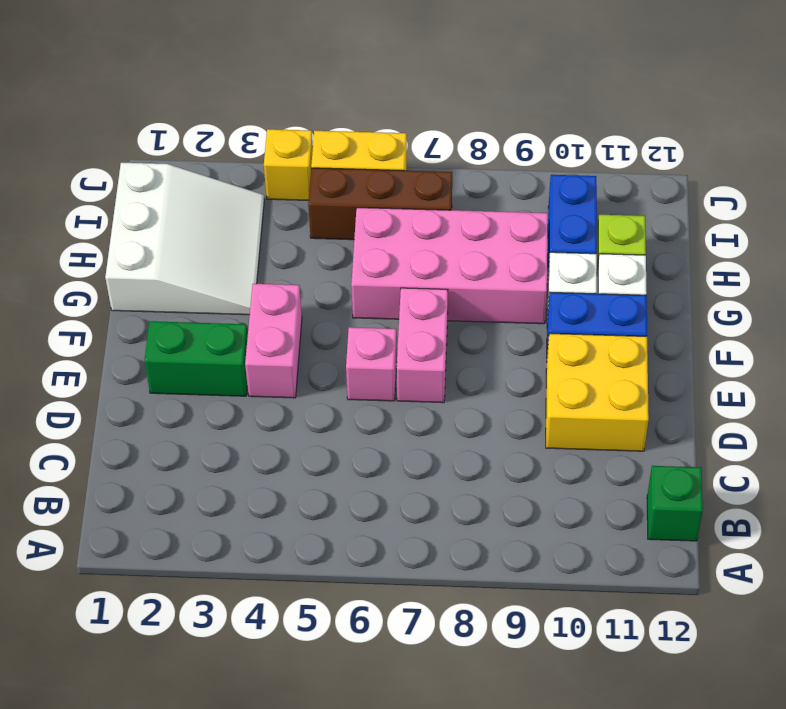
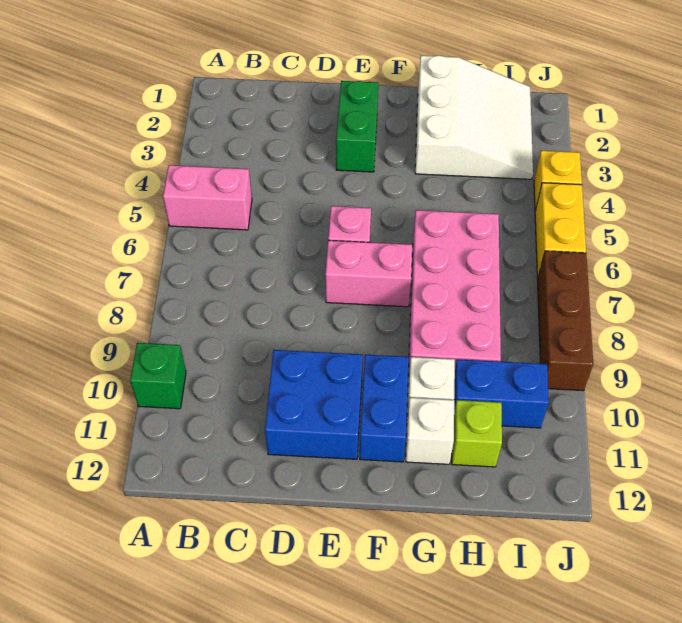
green brick B12 level 1 -> green brick A10 level 1
yellow brick D10:E11 level 1 -> blue brick D10:E11 level 1
pink brick E4:F4 level 1 -> pink brick A5:B5 level 1
white slope G1:I3 level 1 top 1 -> white slope G1:I3 level 1 top G
brown brick I5:I7 level 1 -> brown brick J7:J9 level 1

